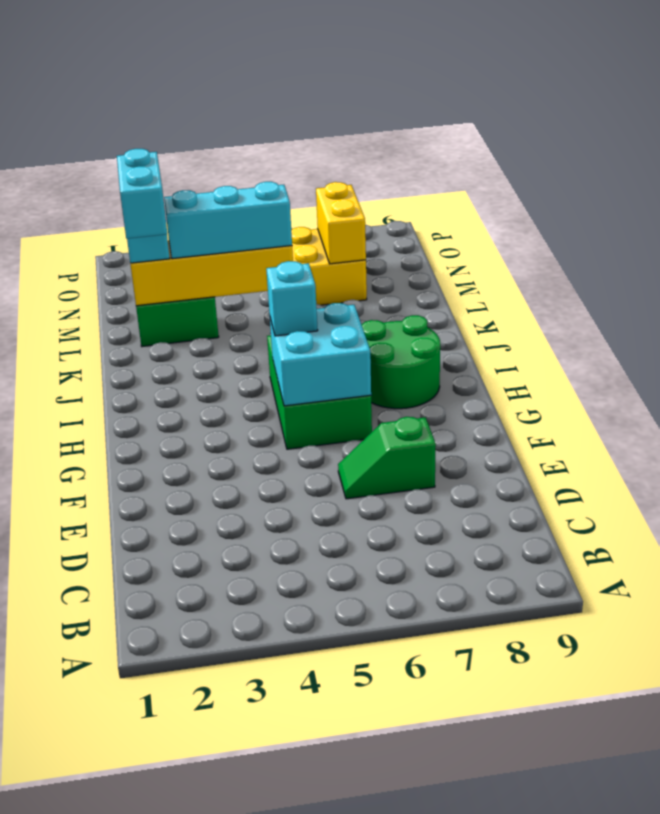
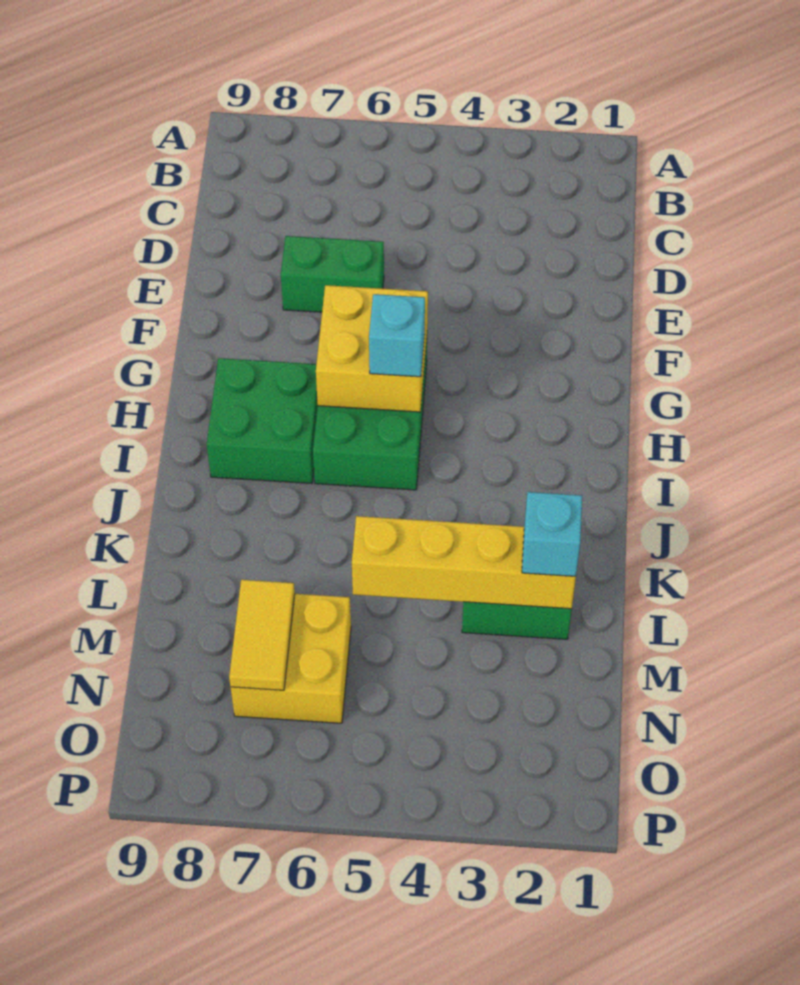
green slope E6:E7 level 1 top 7 -> green brick E6:E7 level 1
cyan brick G5:H6 level 2 -> yellow brick G5:H6 level 2
green round brick H7:I8 level 1 -> green brick H7:I8 level 1
cyan brick K2:L2 level 4 -> none
cyan brick L3:L5 level 3 -> none
yellow brick M7:N7 level 2 -> yellow tile M7:N7 level 2

